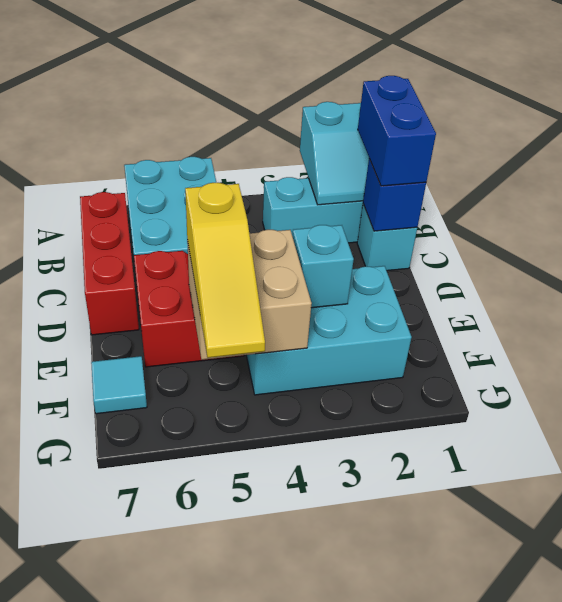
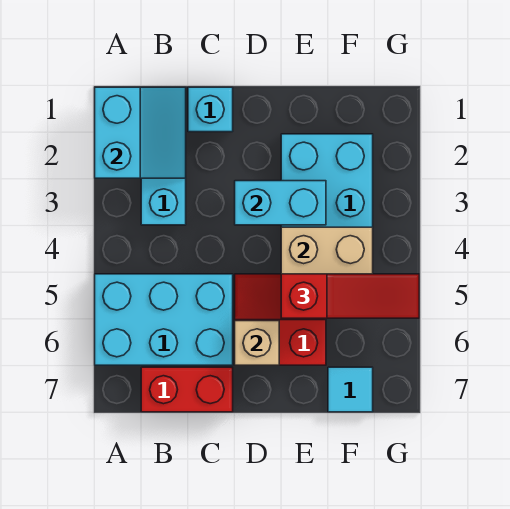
blue brick B1:C1 level 3 -> none
red brick B7:D7 level 1 -> red brick B7:C7 level 1
blue brick C1 level 2 -> none
none -> tan brick D6 level 2
cyan brick E3 level 2 -> cyan brick D3:E3 level 2
yellow slope E5:G5 level 3 top E -> red slope E5:G5 level 3 top E

